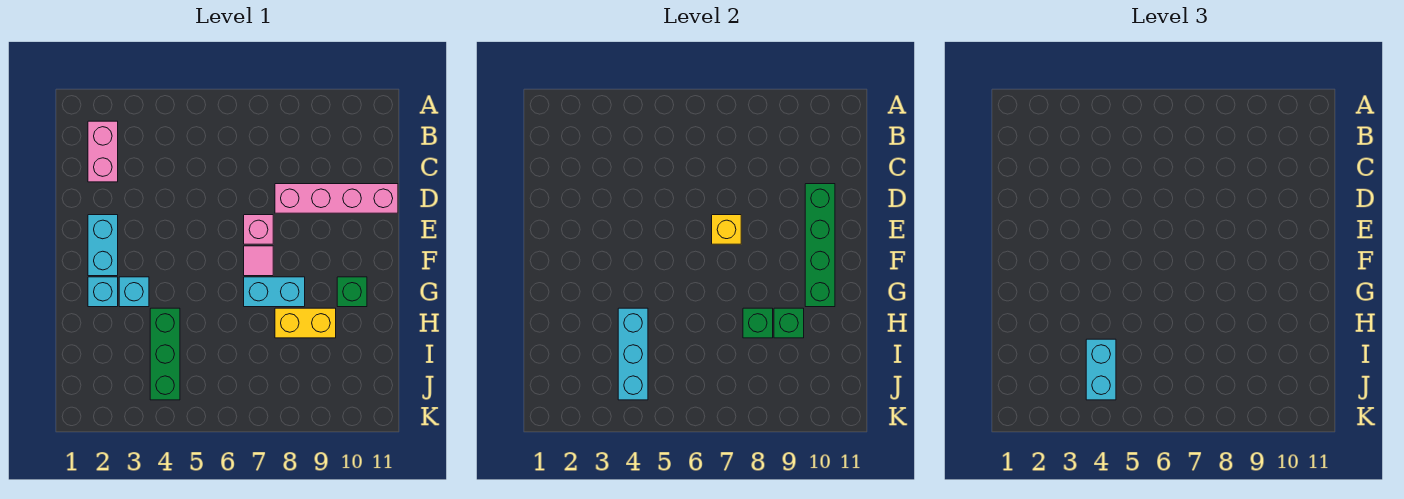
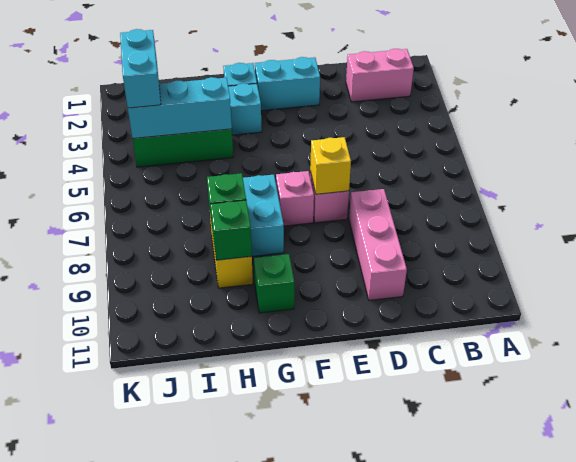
pink brick D8:D11 level 1 -> pink brick D8:D10 level 1
green brick D10:G10 level 2 -> none
pink tile F7 level 1 -> pink brick F7 level 1
cyan brick I4:J4 level 3 -> cyan brick J3:J4 level 3

